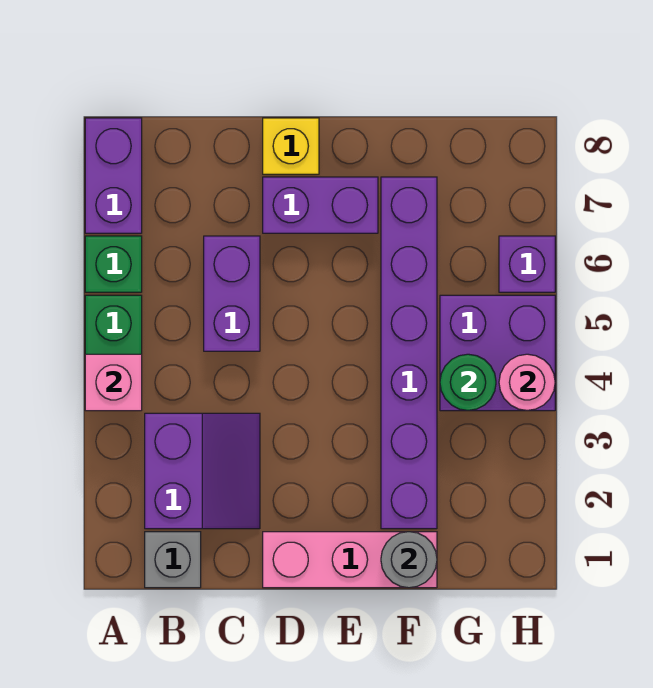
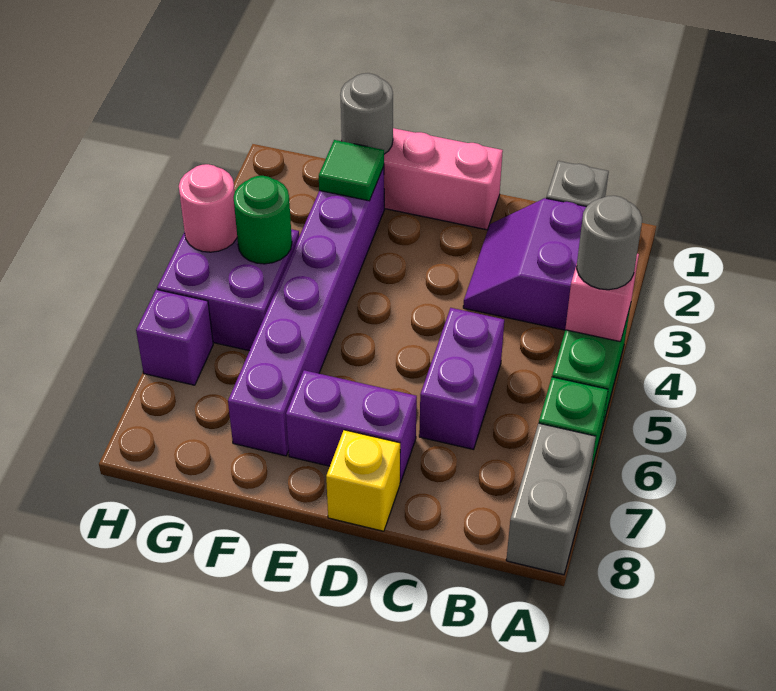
none -> grey round brick A4 level 3
purple brick A7:A8 level 1 -> grey brick A7:A8 level 1
none -> green tile F2 level 2

